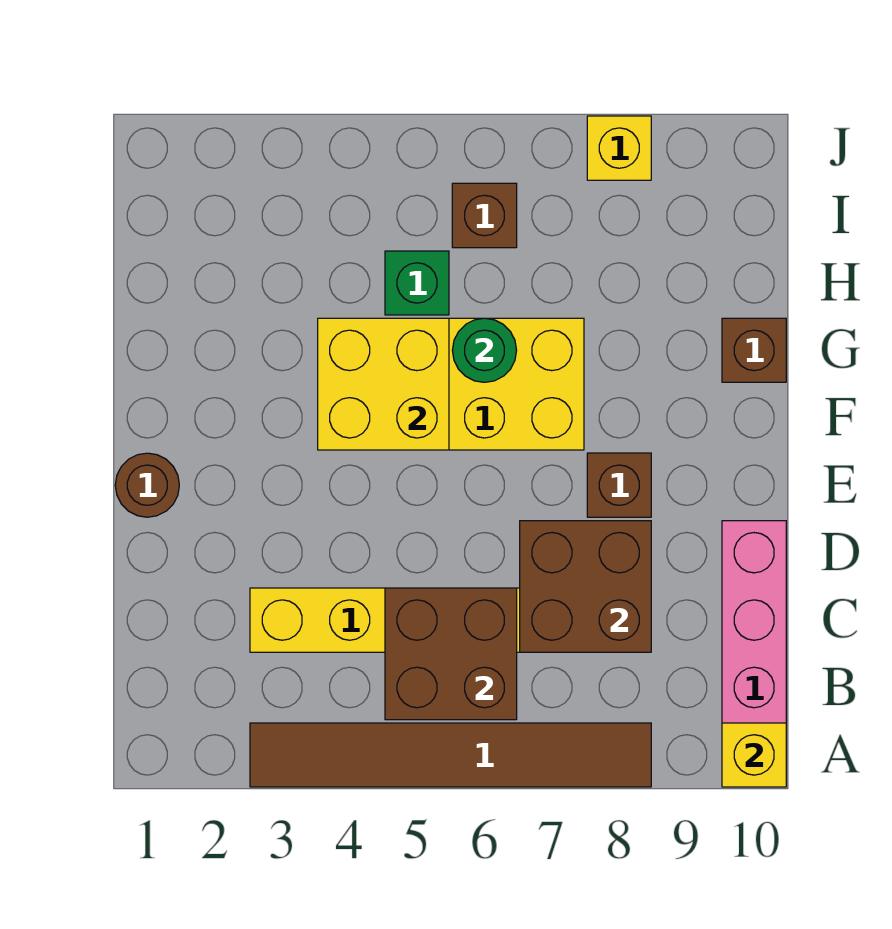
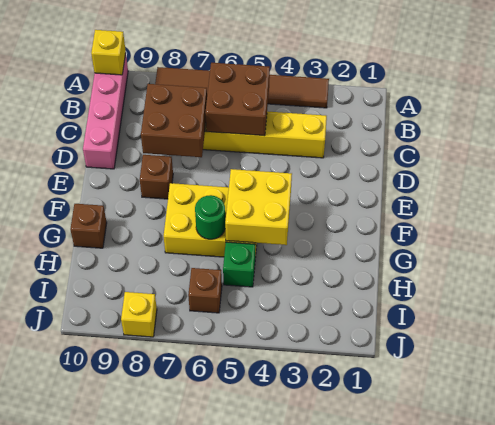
brown round brick E1 level 1 -> none

